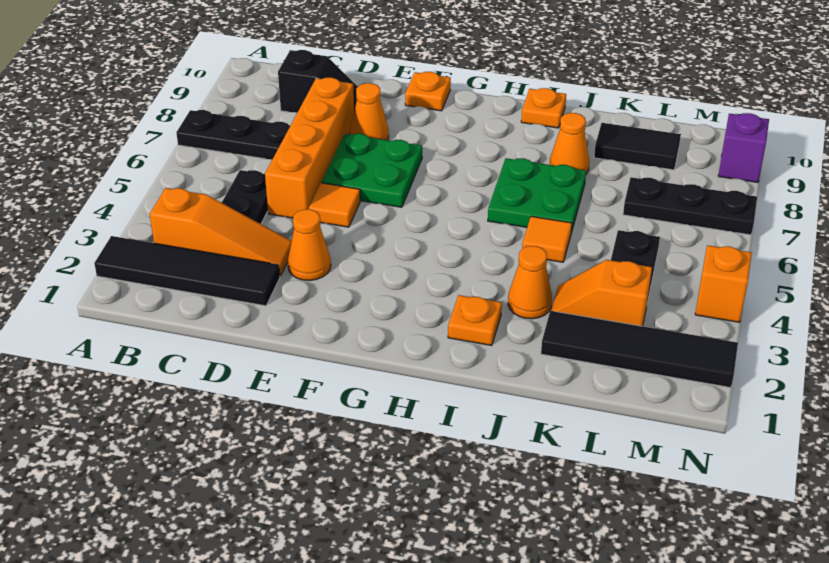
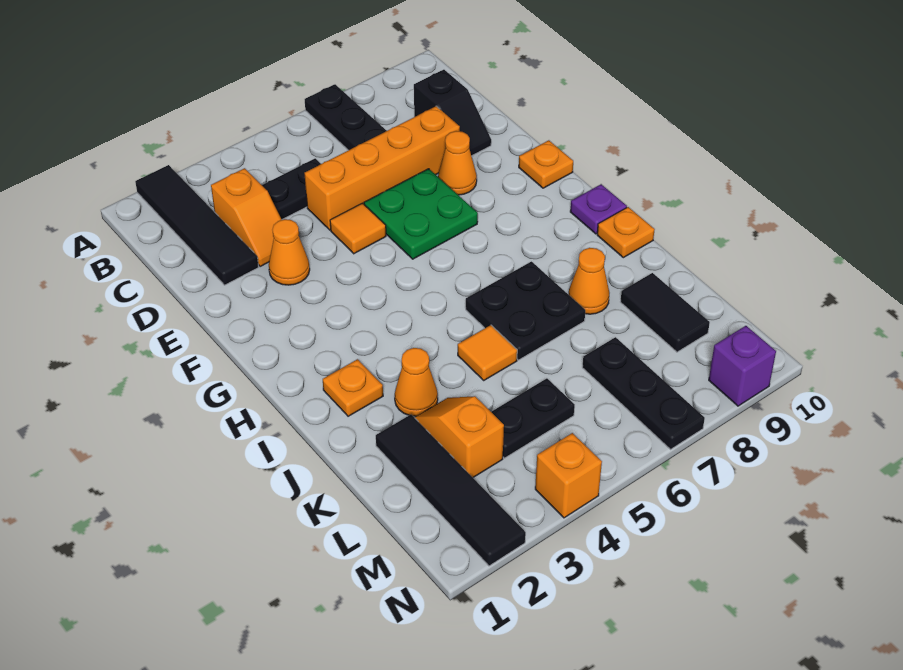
orange slope B3:D3 level 1 top B -> orange slope C3:D3 level 1 top C
none -> purple plate H10 level 1
green plate I6:J7 level 1 -> black plate I6:J7 level 1

